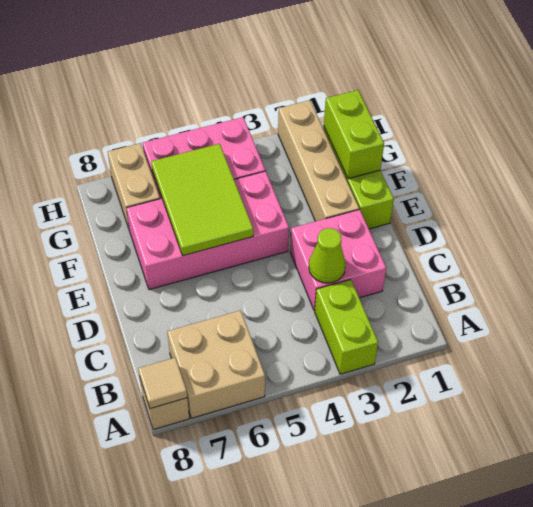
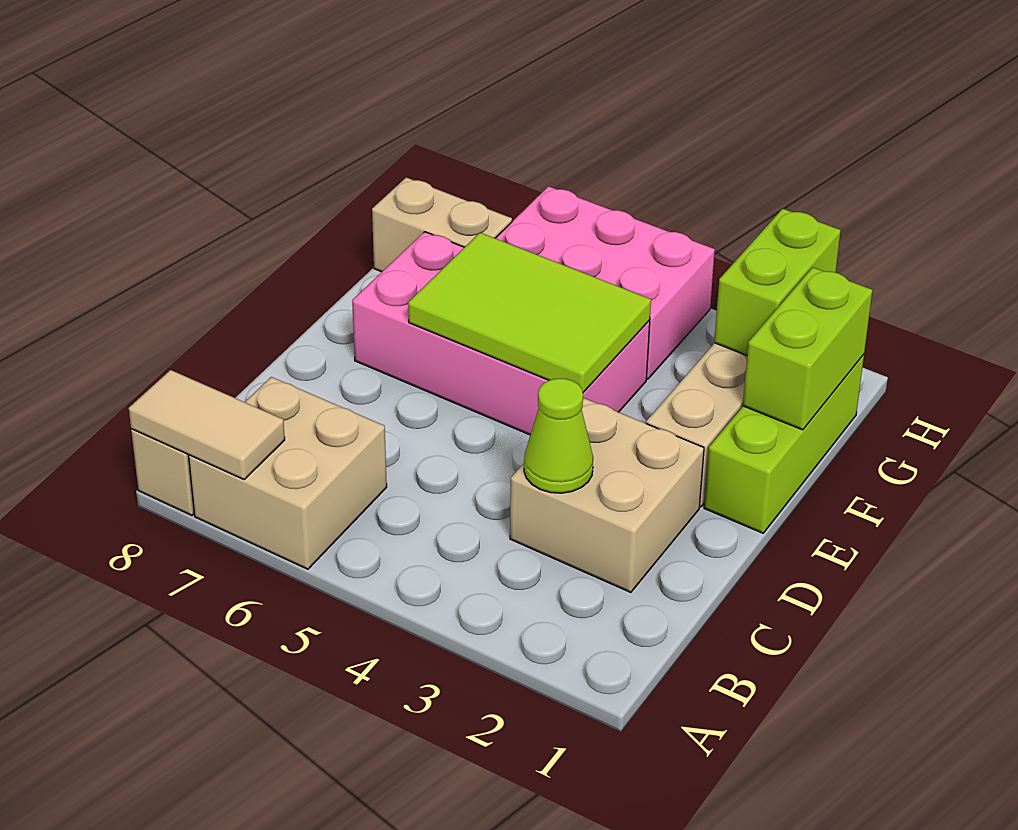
lime brick A3:B3 level 1 -> lime brick G2:H2 level 2
tan tile A8 level 2 -> tan tile A7:A8 level 2
pink brick C2:D3 level 1 -> tan brick C2:D3 level 1
lime tile E5:G6 level 2 -> lime tile E4:F6 level 2
tan brick G7:H7 level 1 -> tan brick G7:G8 level 1

